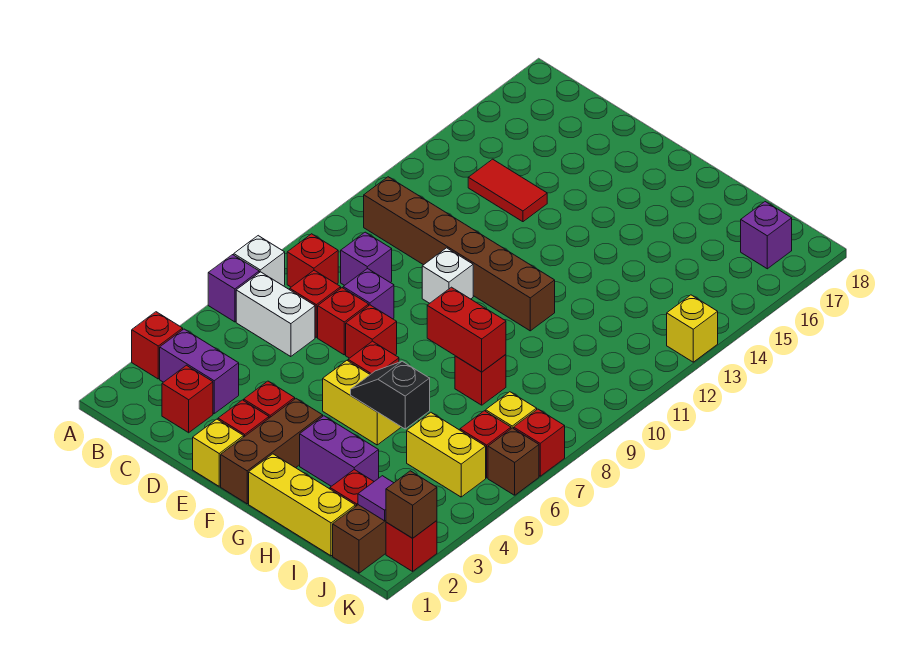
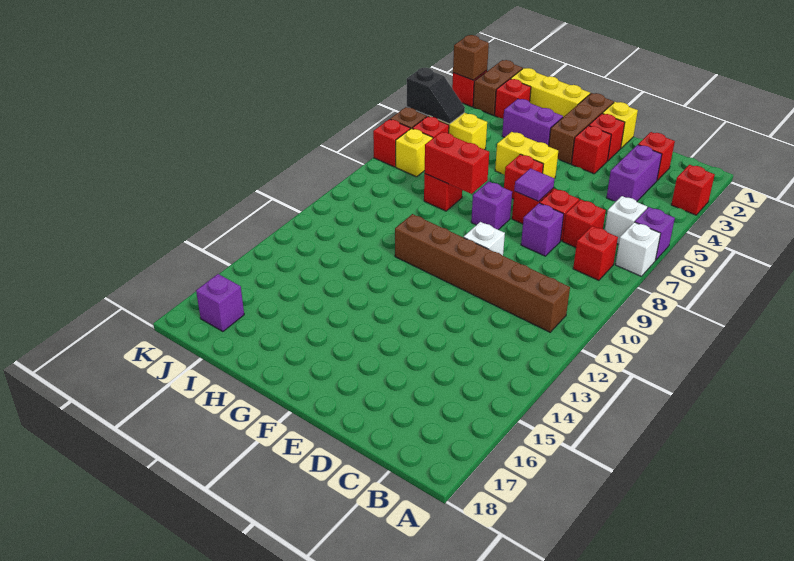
purple brick B3:C3 level 1 -> purple brick C3:C4 level 1
white brick B6:C6 level 1 -> white brick B6 level 1
purple brick C9 level 1 -> purple brick F8 level 1
red tile C14:D14 level 1 -> none
black slope G5:H5 level 2 top H -> black slope J5:K5 level 2 top K
purple tile J2 level 2 -> purple tile E7 level 2
yellow brick K13 level 1 -> none

